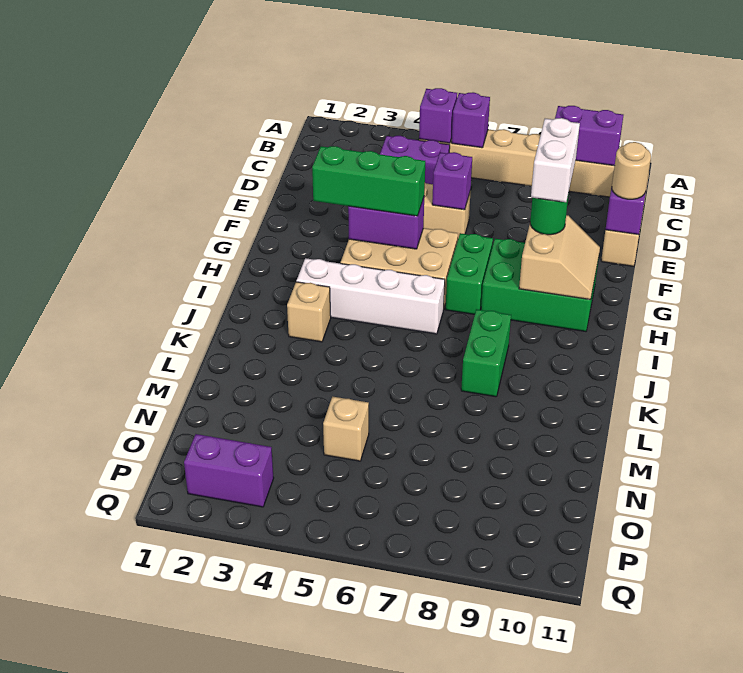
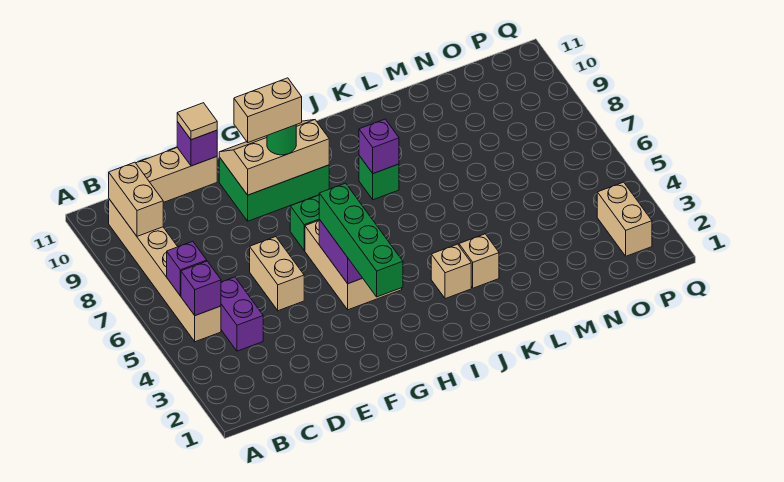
purple brick B9:B10 level 2 -> tan brick B9:B10 level 2
purple brick E6 level 2 -> purple brick J8 level 2
tan round brick E11 level 3 -> tan tile E11 level 3
white brick F9:G9 level 4 -> tan brick F9:G9 level 4
green brick G3:G5 level 3 -> green brick G2:G5 level 3
green brick G8:H10 level 1 -> green brick F9:H10 level 1
tan slope G9:H10 level 2 top 9 -> tan slope F9:H10 level 2 top 9
white brick I3:I6 level 1 -> none
green brick J8:K8 level 1 -> green brick J8 level 1
tan brick N5 level 1 -> tan brick K3 level 1
purple brick P2:P3 level 1 -> tan brick P2:P3 level 1

